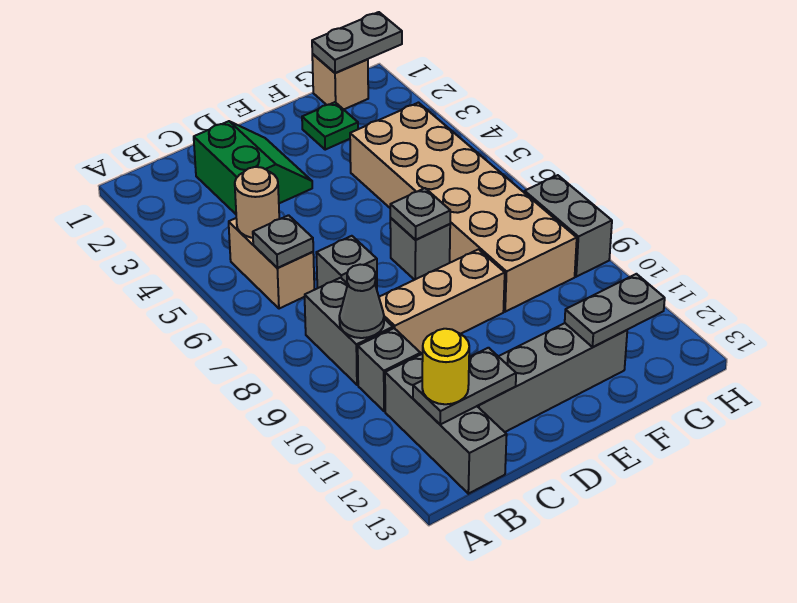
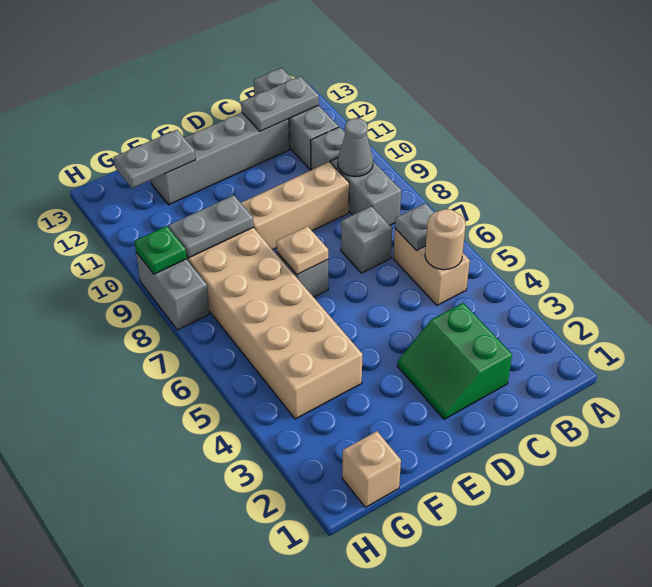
yellow round brick B12 level 3 -> none
grey plate E7 level 2 -> tan plate E7 level 2
green plate F2 level 1 -> green plate H9 level 2
grey plate G1:H1 level 2 -> grey plate F9:G9 level 2

